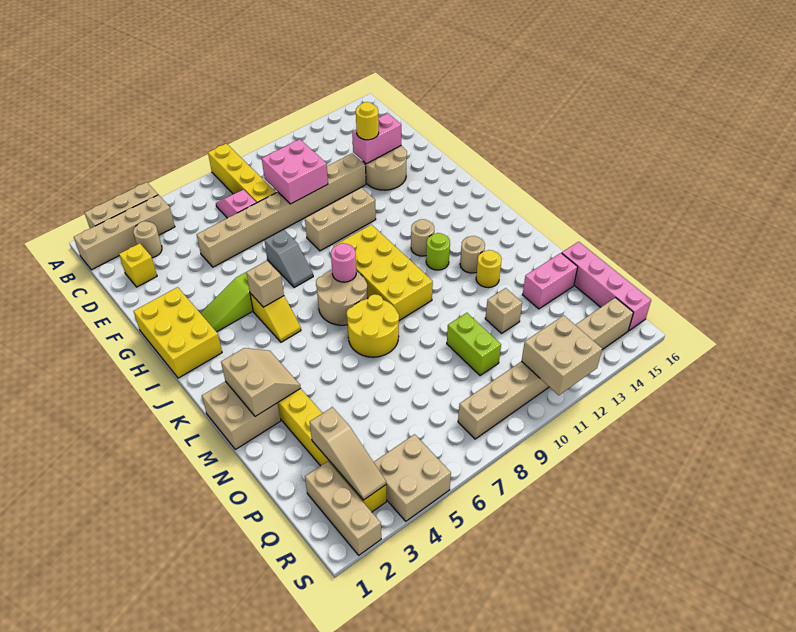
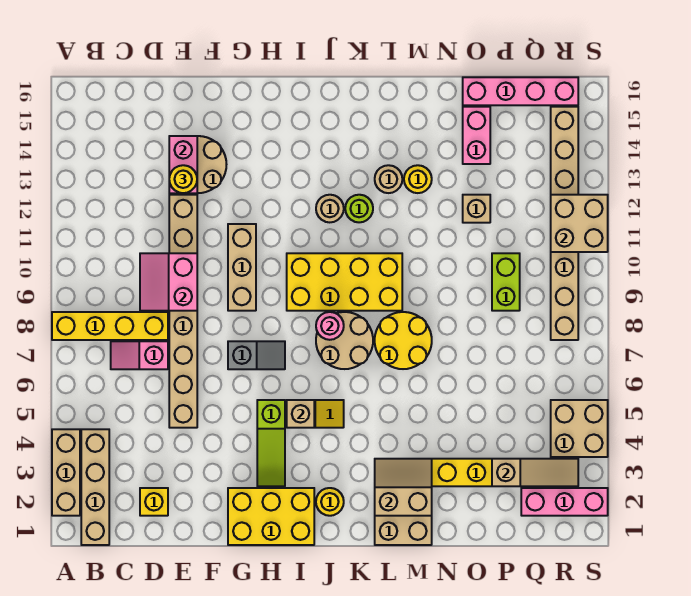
tan round brick C3 level 1 -> none
pink brick D9:E10 level 2 -> pink slope D9:E10 level 2 top E
none -> yellow round brick J2 level 1
lime brick O10:P10 level 1 -> lime brick P9:P10 level 1
tan brick Q2:S2 level 1 -> pink brick Q2:S2 level 1

